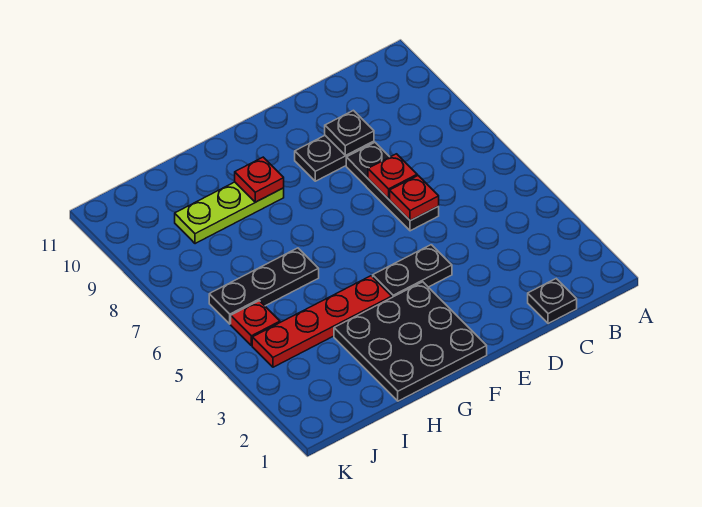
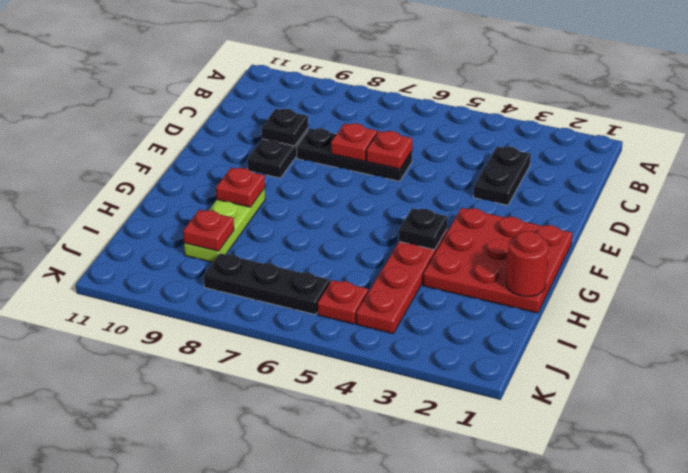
black plate C1 level 1 -> black plate G4 level 2
black plate E4:F4 level 1 -> black plate C3:D3 level 1
black plate F1:H3 level 1 -> red plate F1:H3 level 1
none -> red round brick H1 level 2
black plate H6:J6 level 1 -> black plate J6:J8 level 1
none -> red plate I9 level 2

